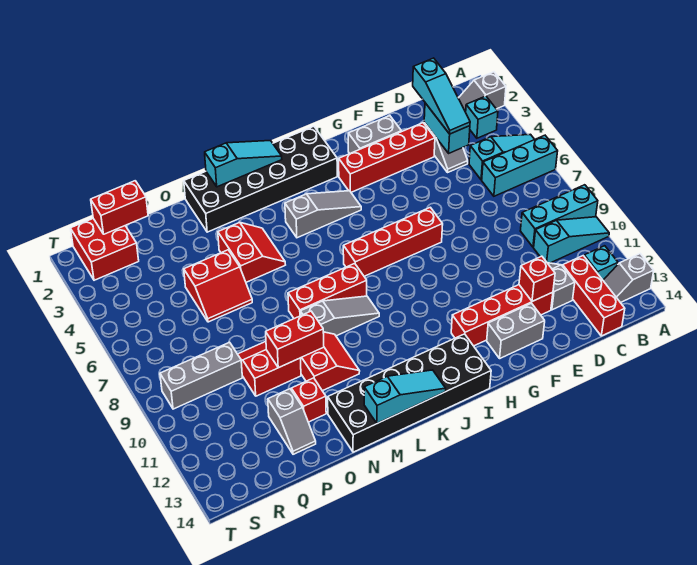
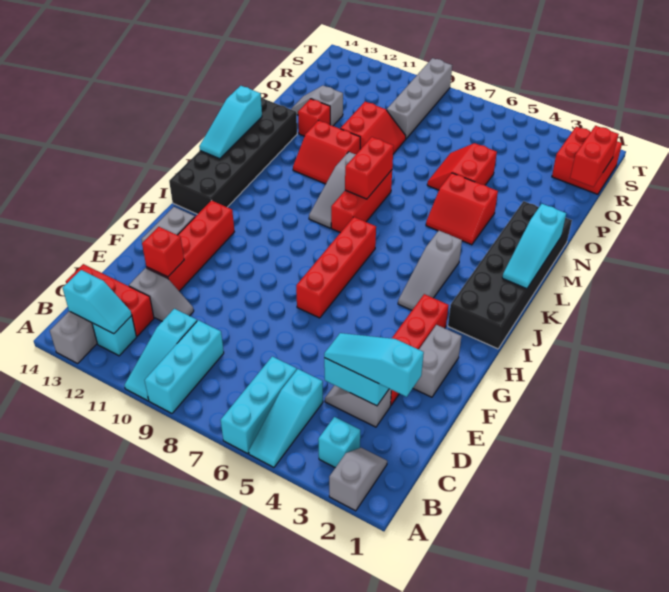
none -> cyan slope B12:B13 level 2 top 13
red brick N10:O10 level 2 -> red brick L8:M8 level 2
grey brick Q9:S9 level 1 -> grey brick Q9:T9 level 1

